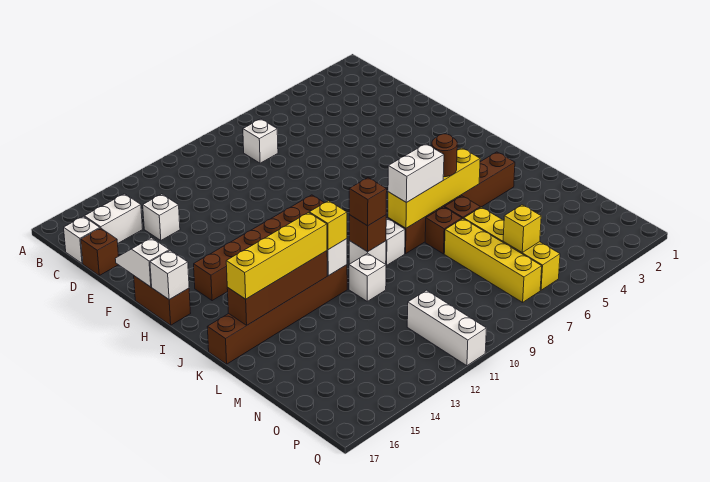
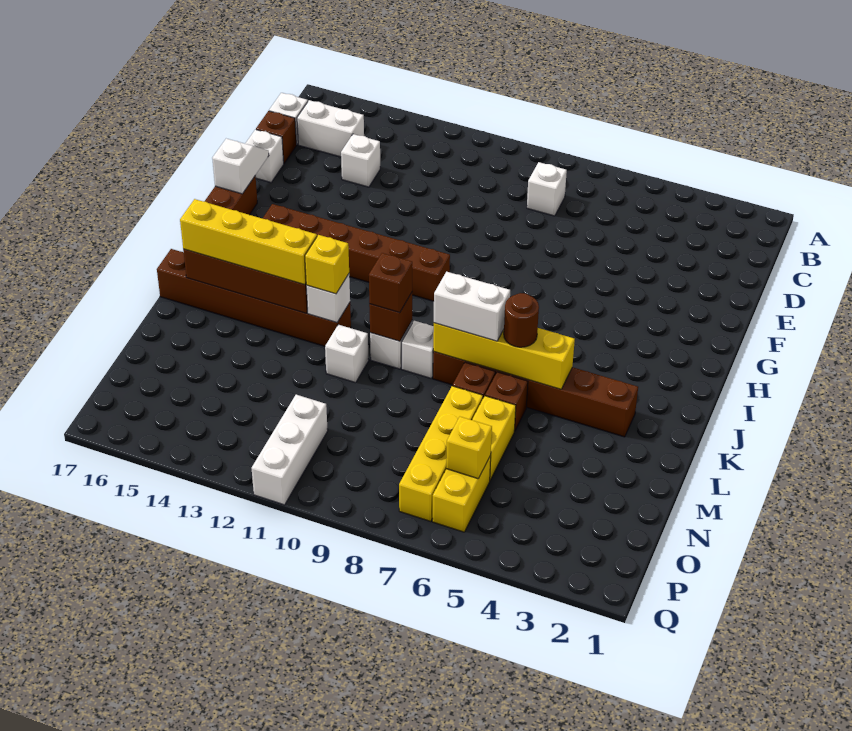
white brick H17 level 2 -> white brick E17 level 1

